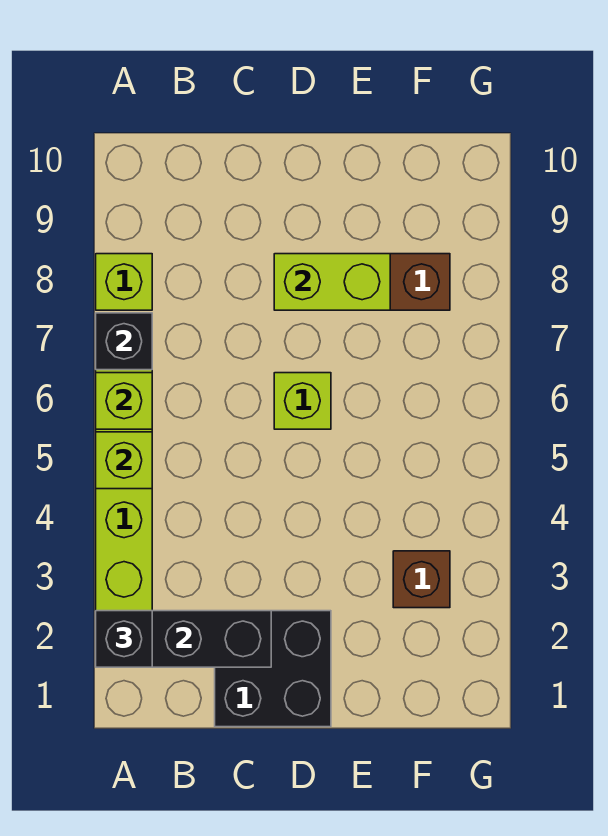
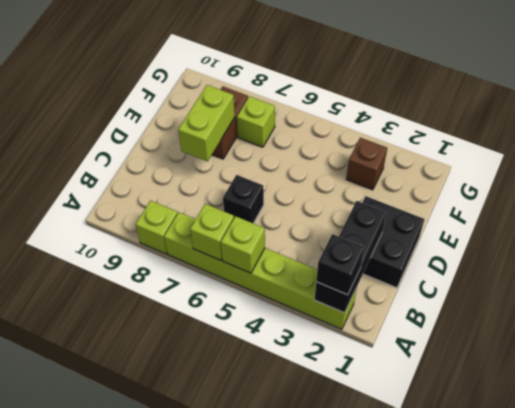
black brick A7 level 2 -> black brick C6 level 1
lime brick D6 level 1 -> lime brick F7 level 1

